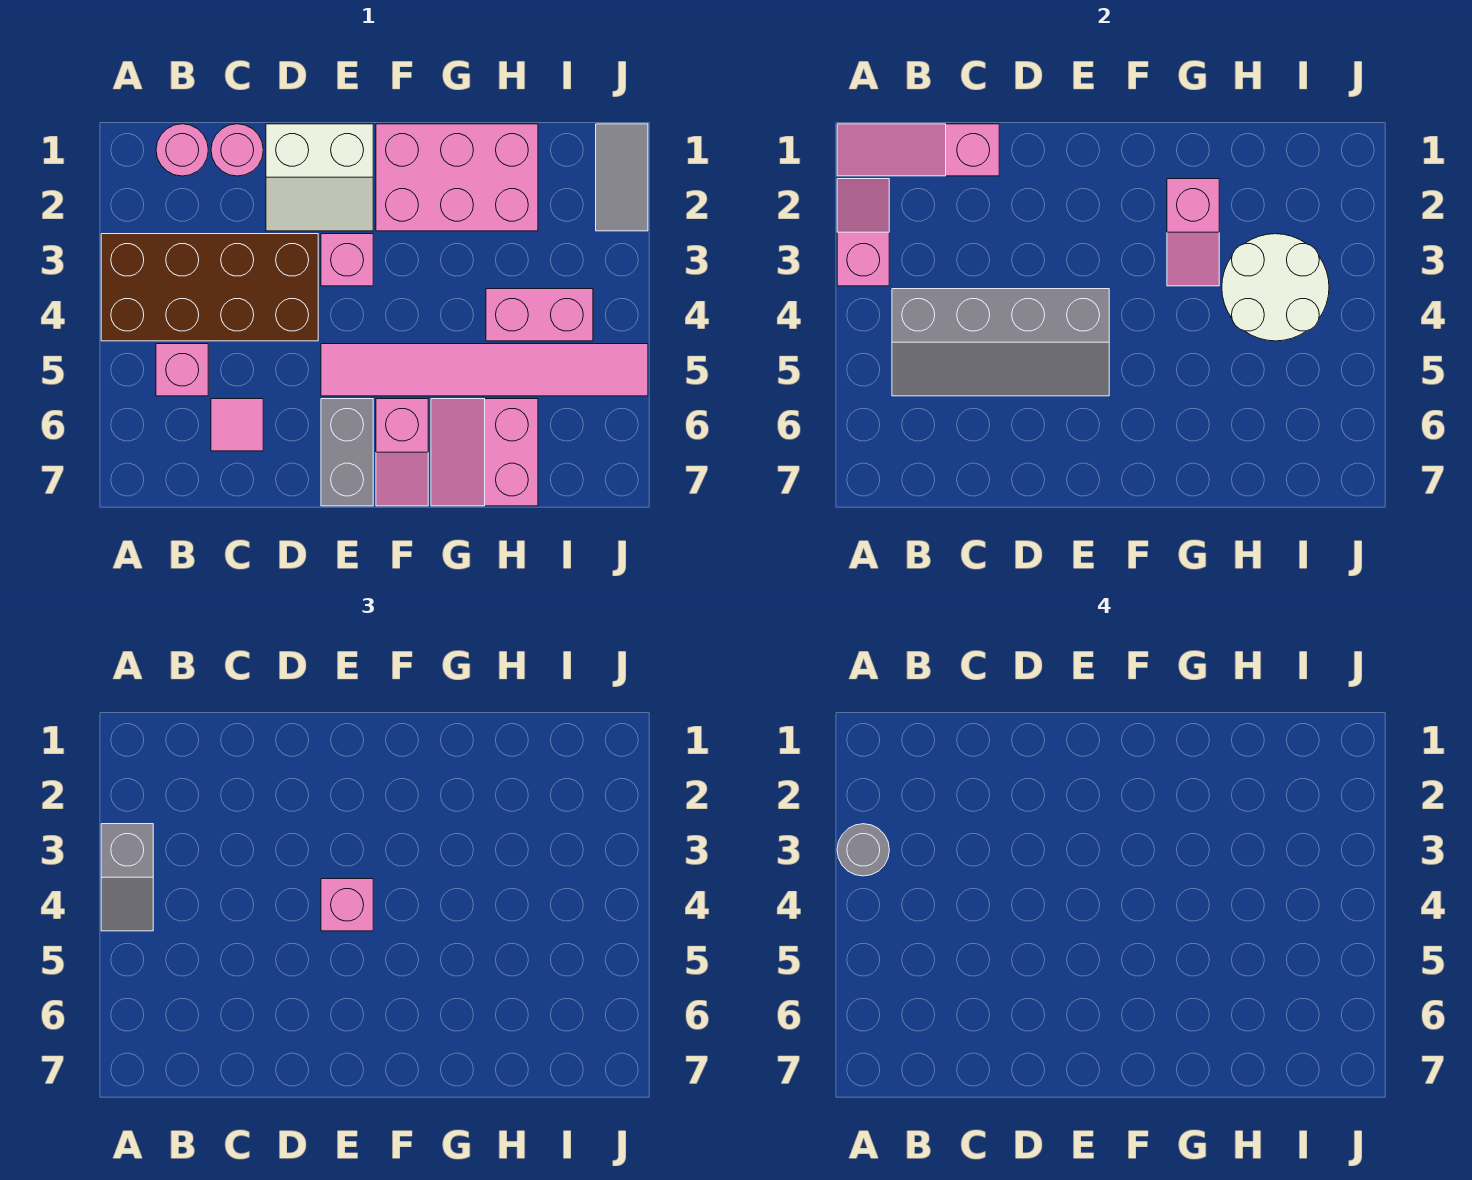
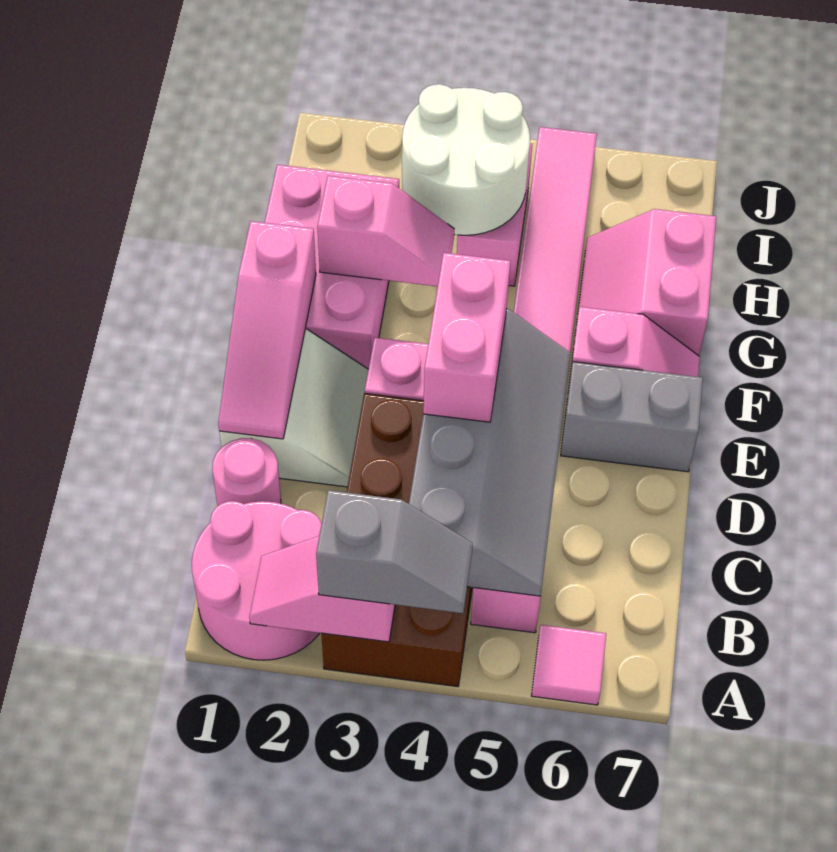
pink slope A1:C1 level 2 top C -> pink slope D1:F1 level 2 top F
grey round brick A3 level 4 -> none
pink round brick B1 level 1 -> pink round brick A1:B2 level 1
pink tile C6 level 1 -> pink tile A6 level 1
pink brick E4 level 3 -> pink brick D4:E4 level 3
pink slope G6:H7 level 1 top H -> pink slope G6:H7 level 1 top 7
grey tile J1:J2 level 1 -> none

